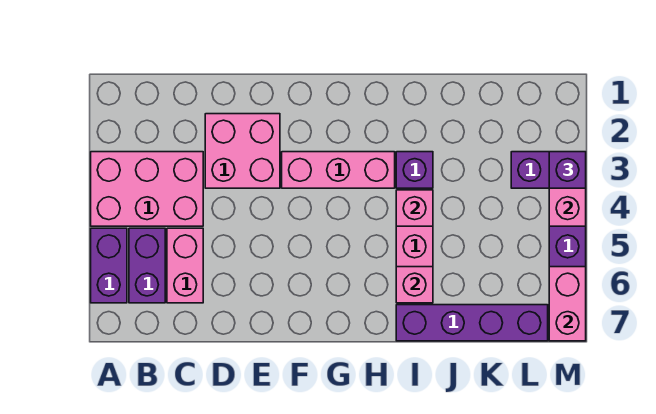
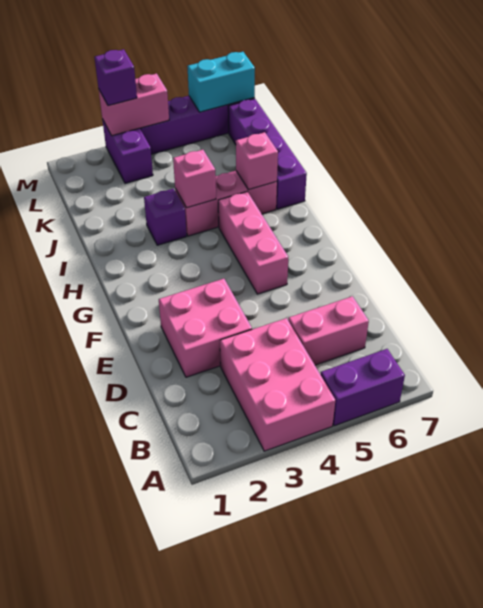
purple brick B5:B6 level 1 -> none
pink brick F3:H3 level 1 -> pink brick F5:H5 level 1
pink brick M6:M7 level 2 -> cyan brick M6:M7 level 2

